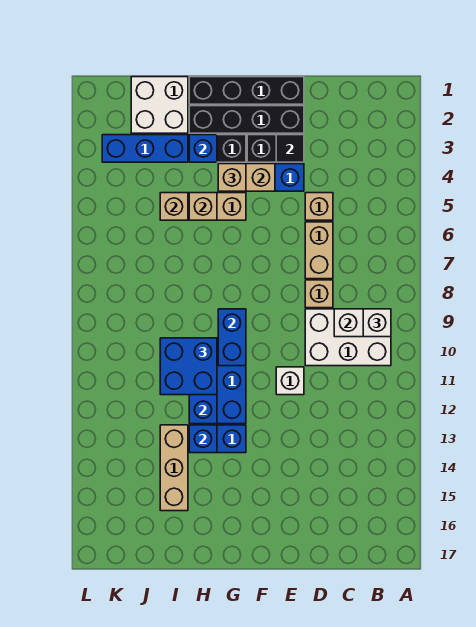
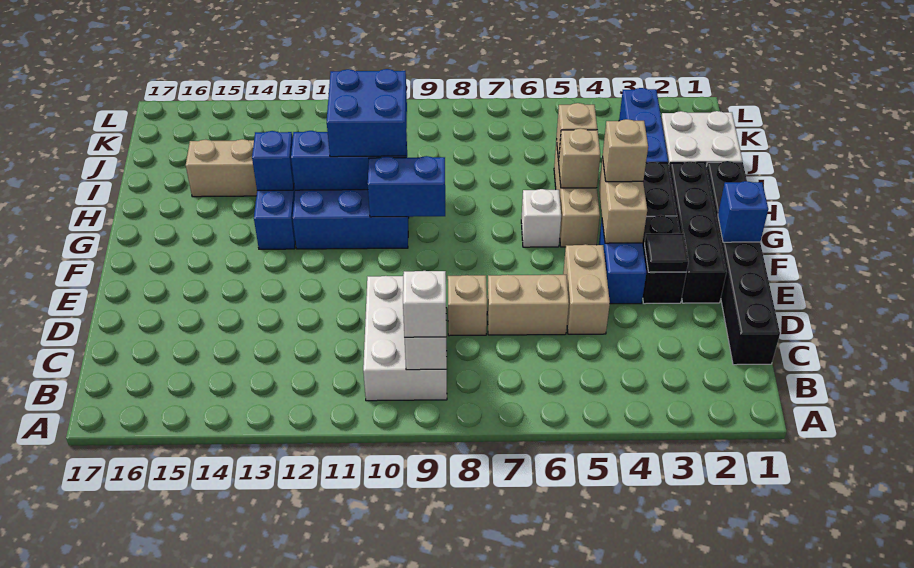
tan brick D5 level 1 -> tan brick D5:E5 level 1
black brick E1:H1 level 1 -> black brick C1:H1 level 1
white brick E11 level 1 -> white brick G6 level 1
blue brick H3 level 2 -> blue brick F1 level 2

